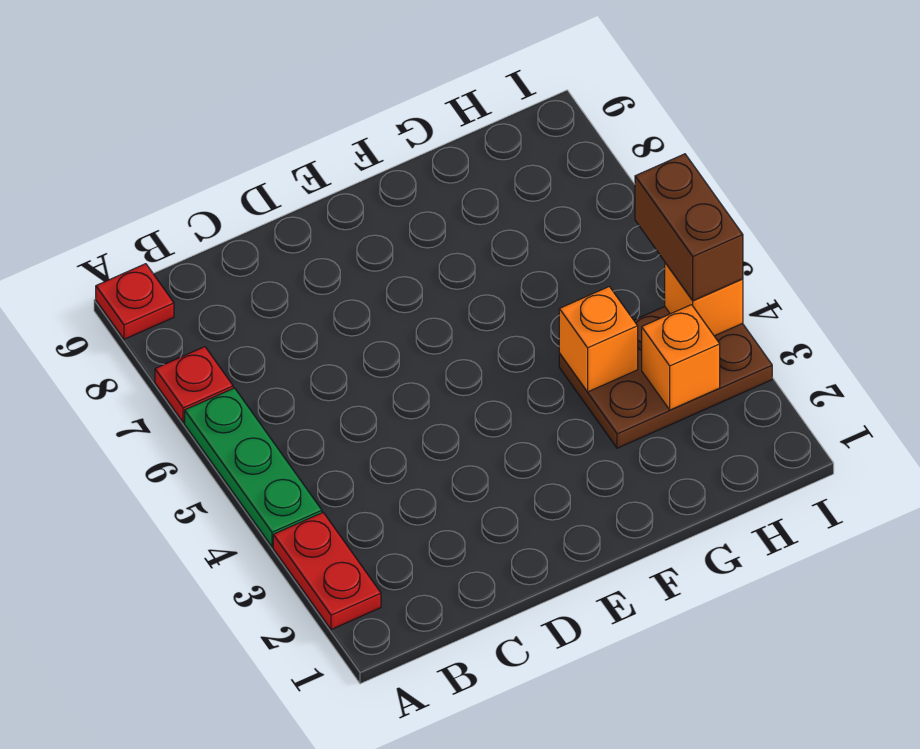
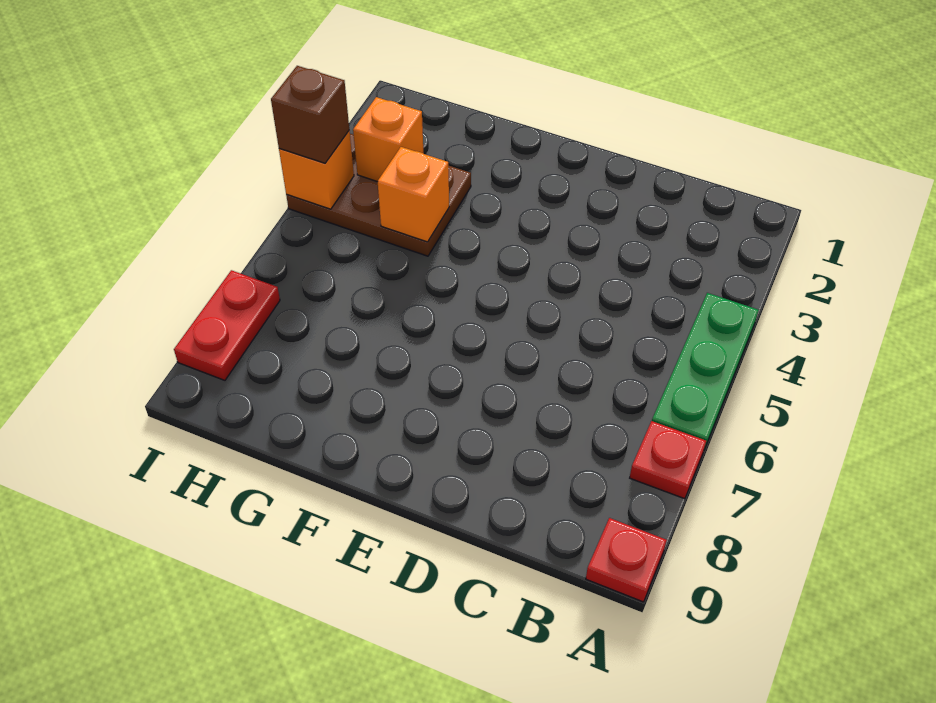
red plate A2:A3 level 1 -> red plate I7:I8 level 1
brown brick I4:I5 level 3 -> brown brick I4 level 3

